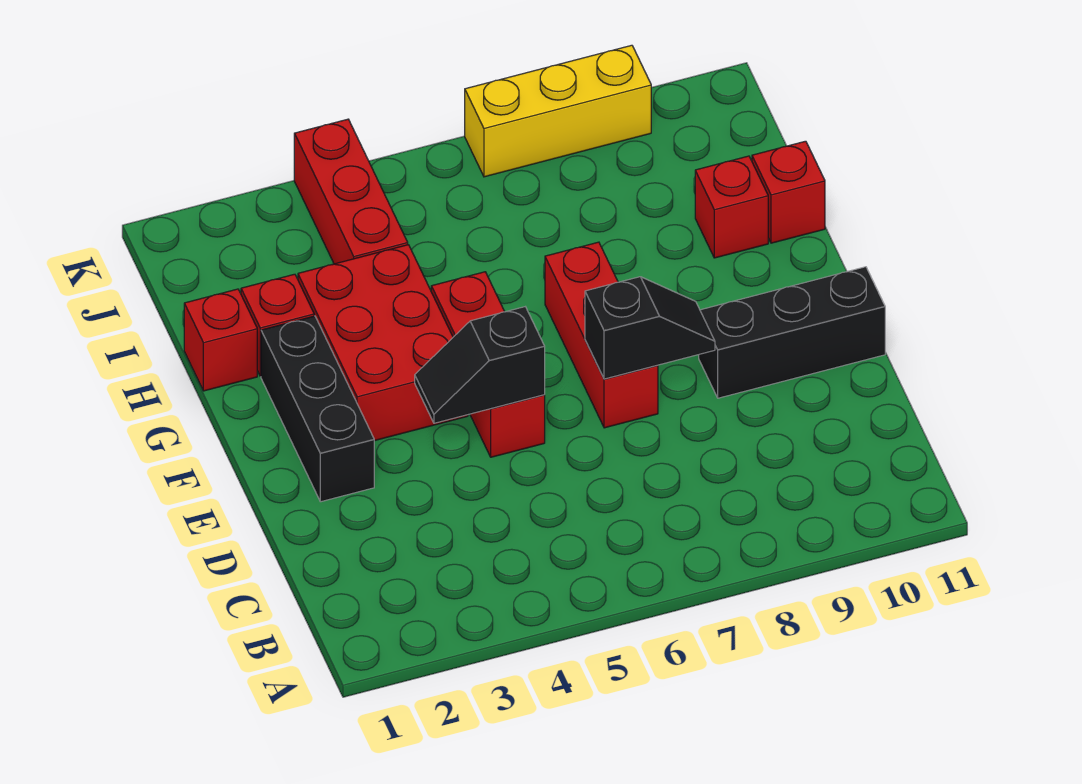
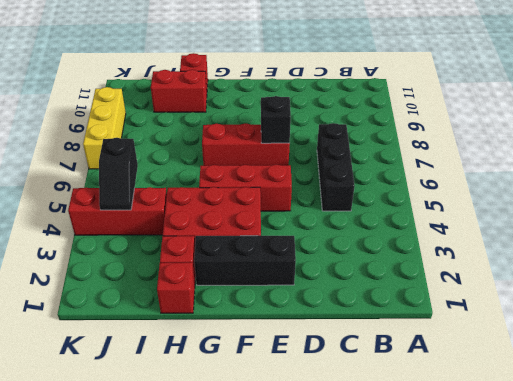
black slope E4:E5 level 2 top 5 -> black slope J4:J5 level 2 top 5
black brick E9:E11 level 1 -> black brick C5:C7 level 1
red brick H10 level 1 -> red brick H10:I10 level 1

